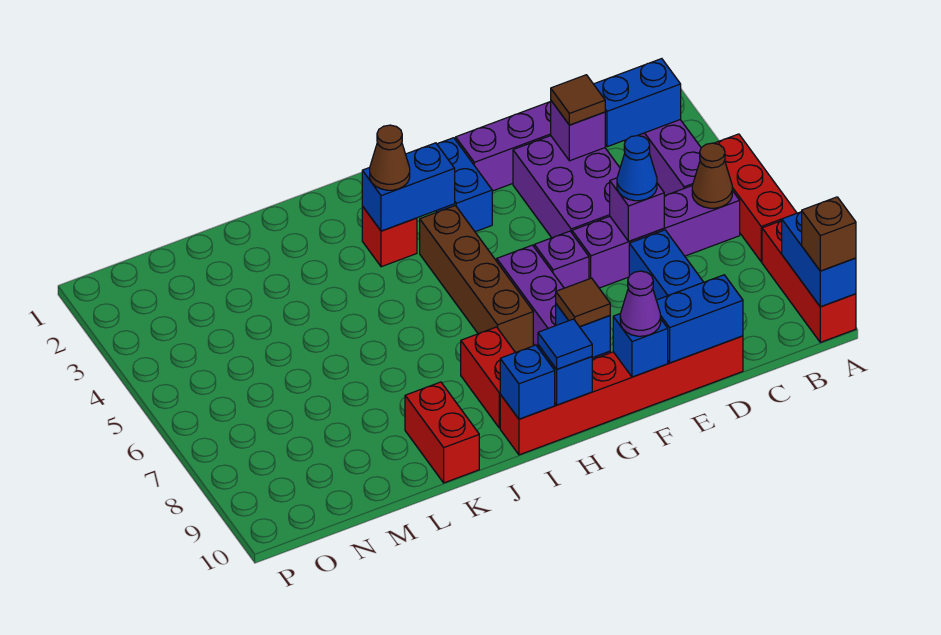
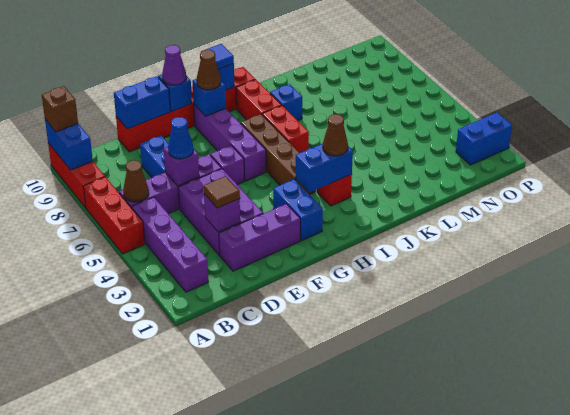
blue brick B3:C3 level 2 -> blue brick O2:P2 level 1
brown tile G9 level 3 -> brown cone G9 level 3
blue brick I10 level 2 -> blue brick J8 level 1
red brick K9:K10 level 1 -> red brick I6:I7 level 1

